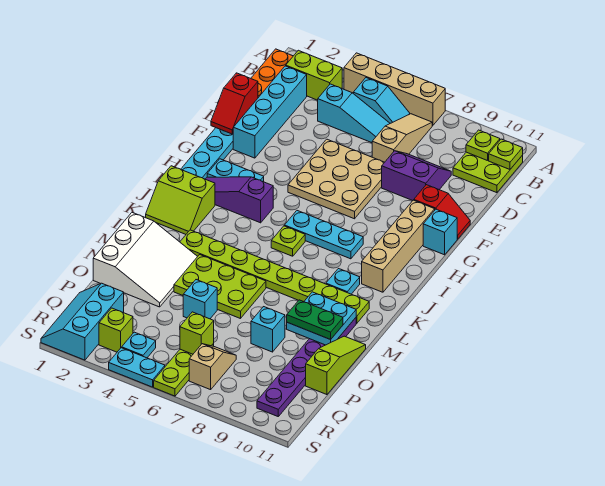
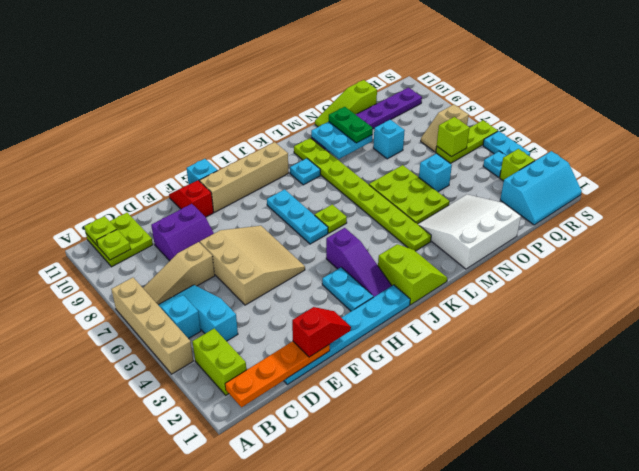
cyan brick C2:F2 level 1 -> none
purple slope D8:E9 level 1 top E -> purple slope D8:E9 level 1 top 9
tan plate E5:G7 level 1 -> tan slope E5:G7 level 1 top E

